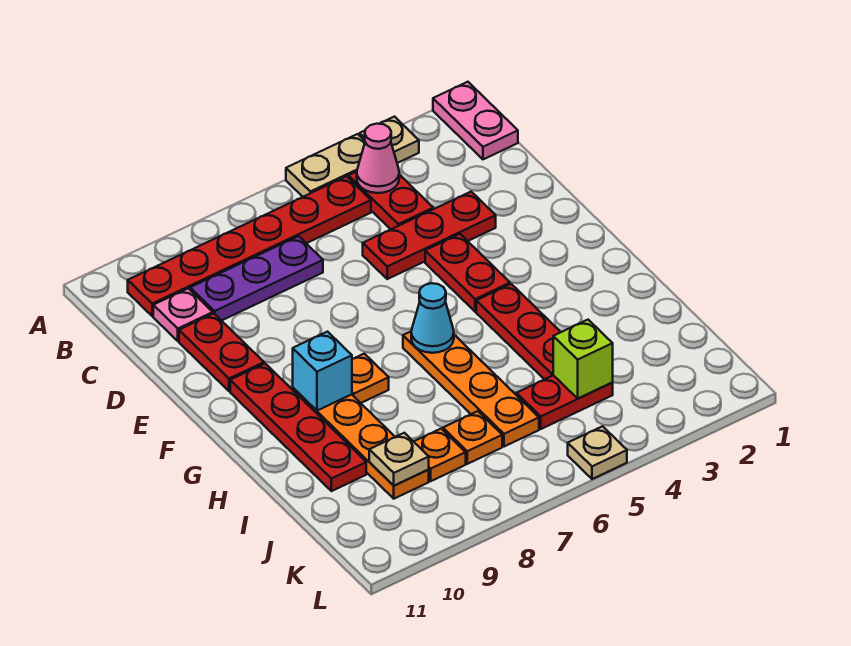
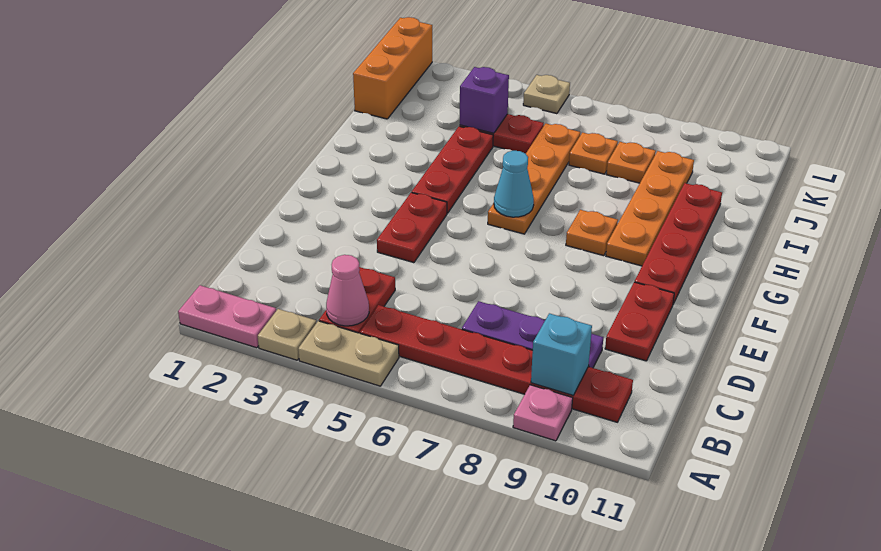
pink plate A1:B1 level 1 -> pink plate A1:A2 level 1
pink plate C10 level 1 -> pink plate A9 level 1
red plate D3:D5 level 1 -> none
cyan brick G9 level 2 -> cyan brick B9 level 2
none -> orange brick J1:L1 level 1
lime brick J4 level 2 -> purple brick J4 level 2
tan plate J9 level 2 -> none

